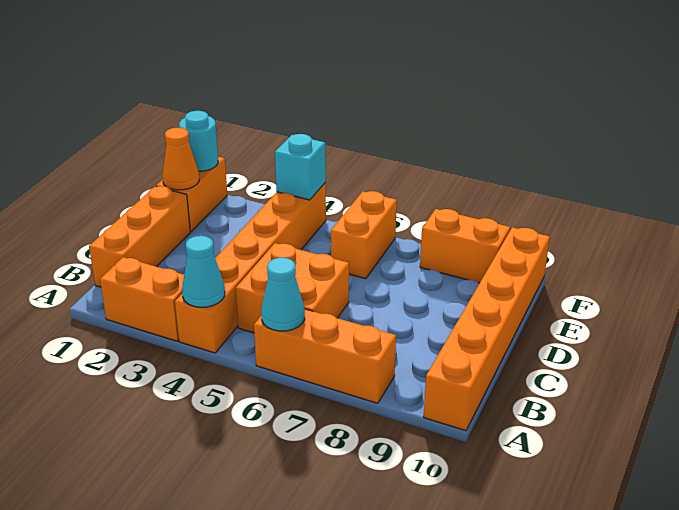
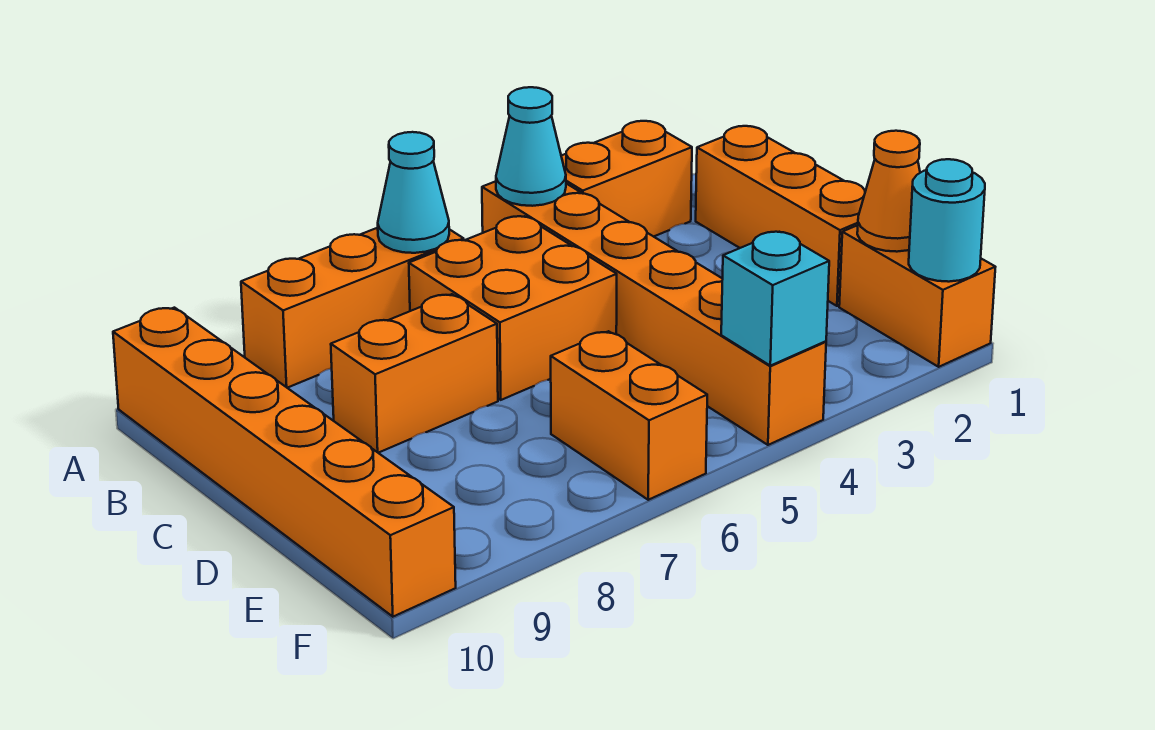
orange brick F8:F9 level 1 -> orange brick C7:C8 level 1

